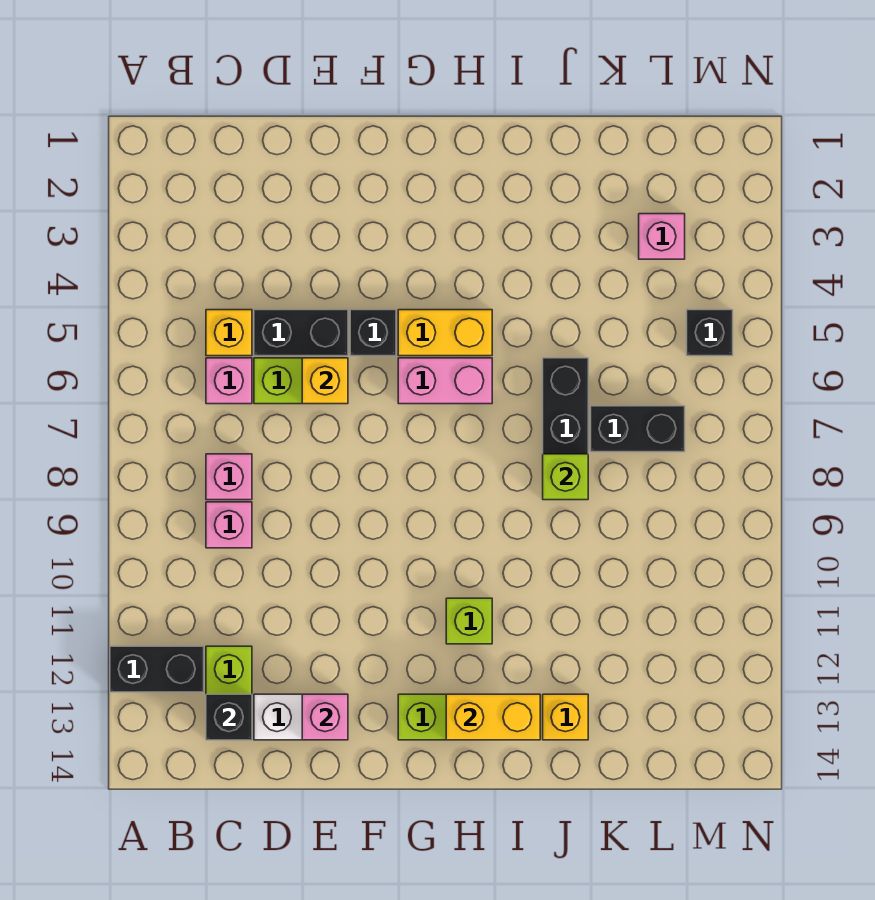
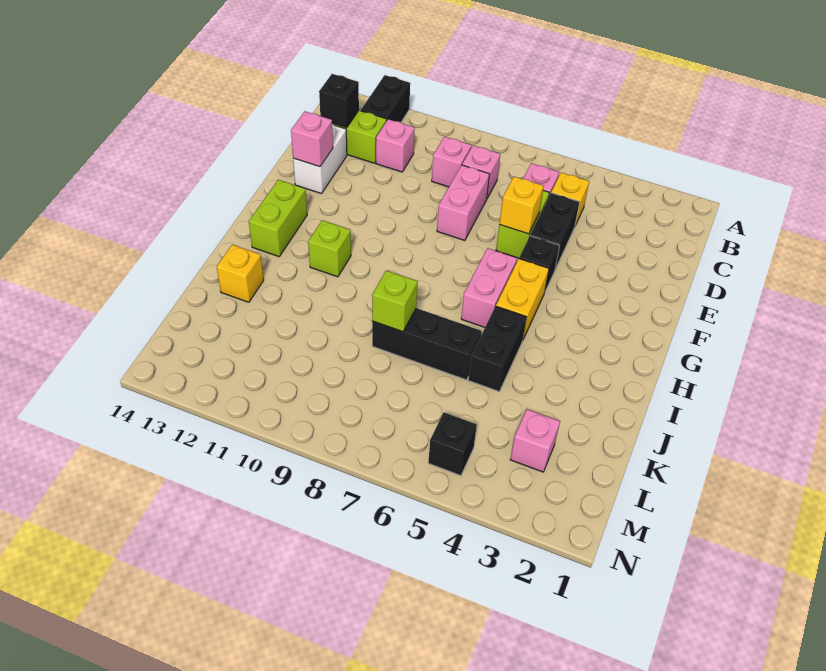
none -> pink brick C11 level 1
none -> pink brick D8:E8 level 1
yellow brick H13:I13 level 2 -> none
black brick K7:L7 level 1 -> black brick I5:J5 level 1

